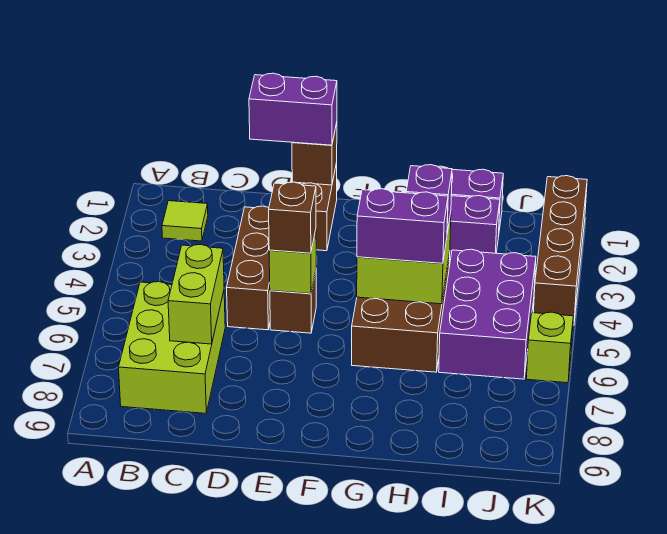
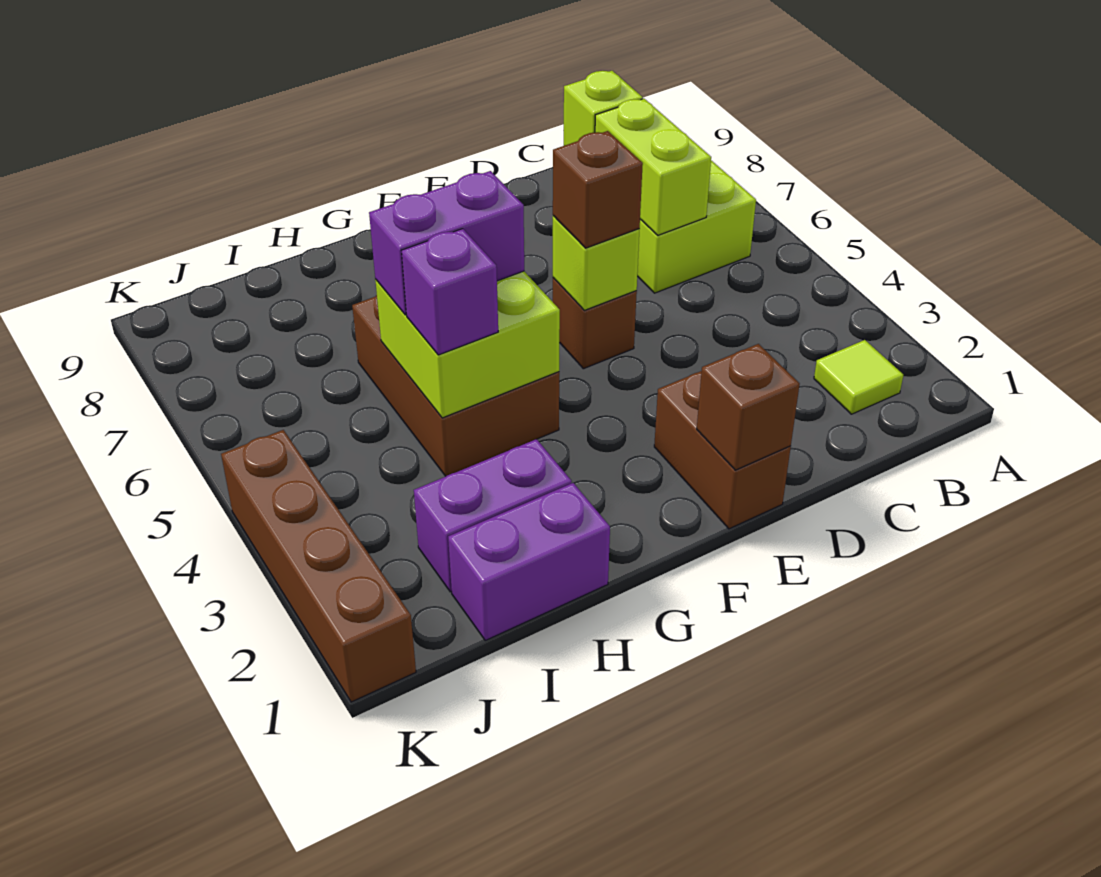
purple brick D1:E1 level 3 -> none
brown brick D3:D5 level 1 -> none
purple brick I4:J6 level 1 -> none
lime brick K6 level 1 -> lime brick C8 level 2

